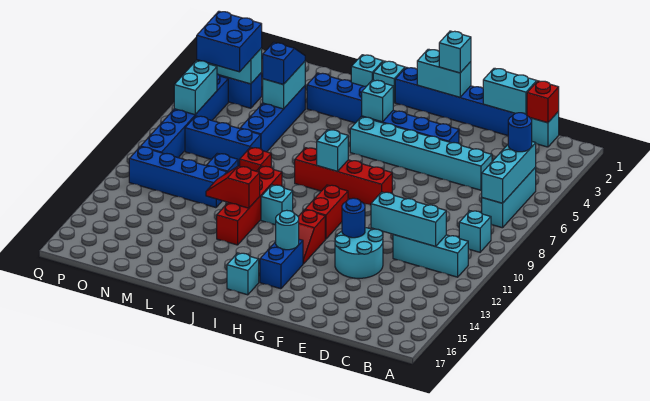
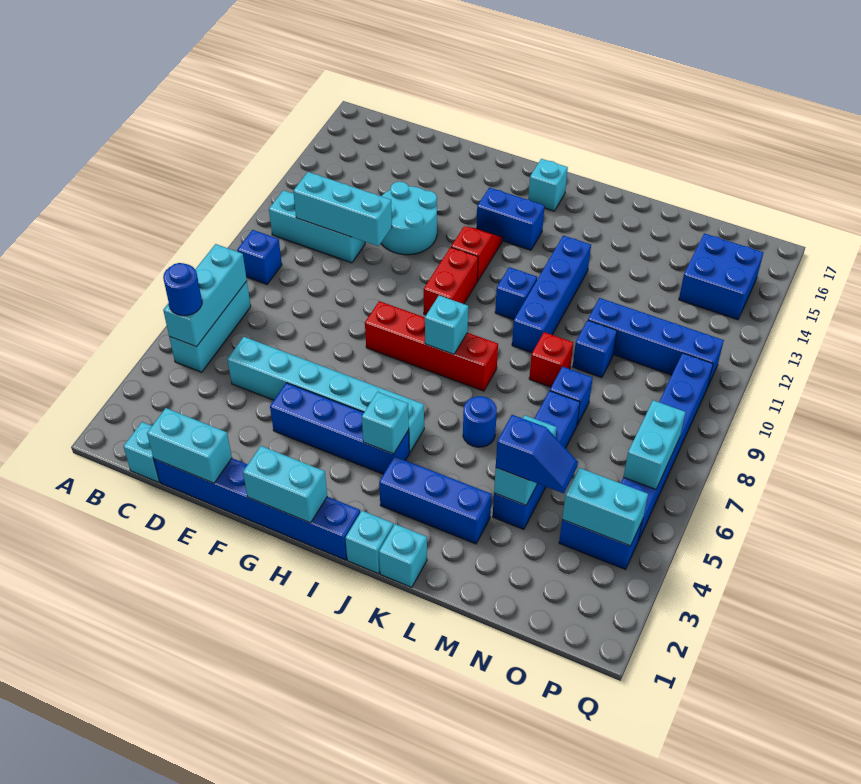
cyan brick B9 level 1 -> blue brick B9 level 1
red brick C1 level 2 -> none
blue round brick F12 level 2 -> blue round brick K6 level 1
cyan brick G1 level 3 -> none
blue brick H14:H15 level 1 -> blue brick H14:I14 level 1
cyan round brick H14 level 2 -> none
cyan brick J11 level 1 -> blue brick J11 level 1
red brick K10:K13 level 1 -> blue brick K10:K13 level 1
red slope K12:L12 level 2 top K -> none
blue slope M4:M5 level 3 top 5 -> blue slope M4:N4 level 3 top M
blue brick M8:O8 level 1 -> blue brick M8 level 1
blue brick O4:P5 level 3 -> blue brick O14:P15 level 1

